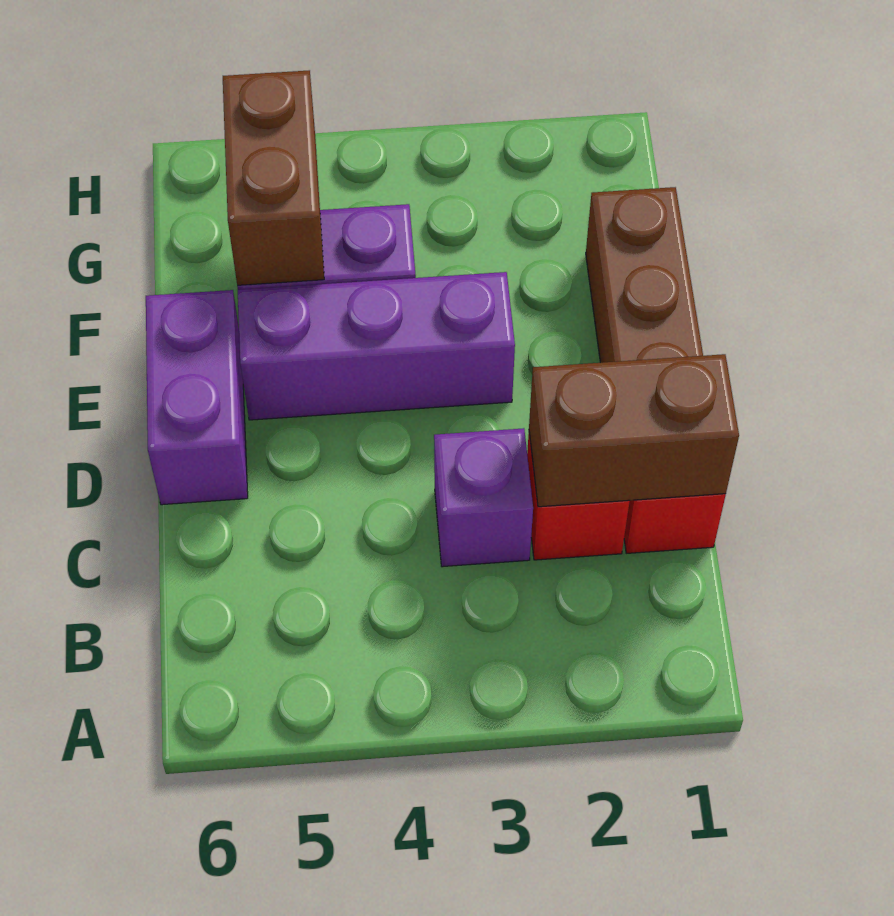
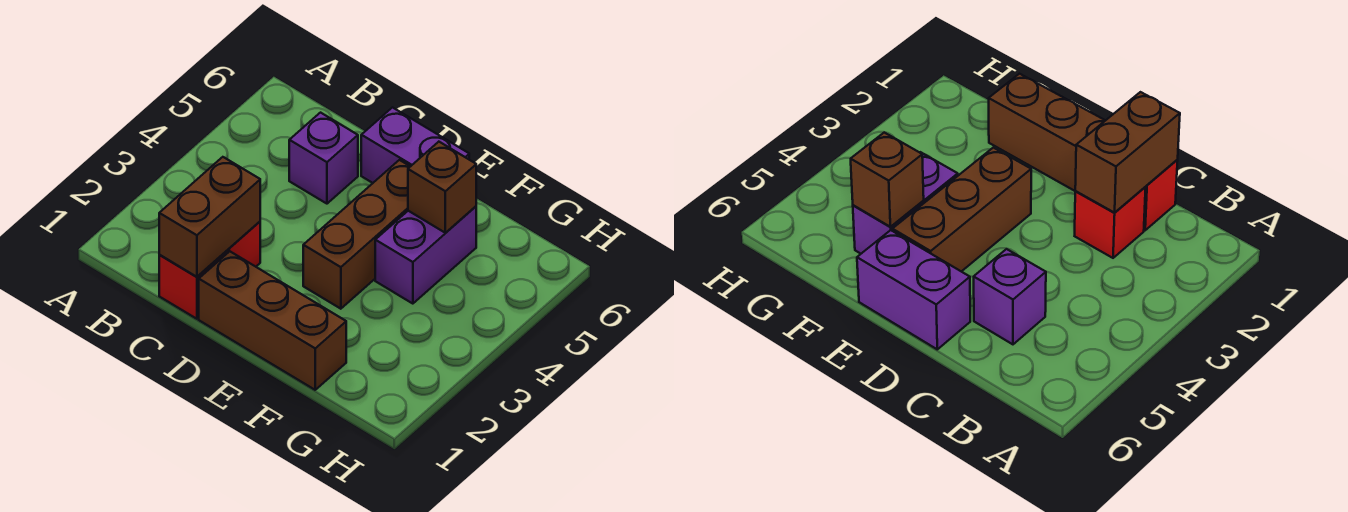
purple brick C3 level 1 -> purple brick C5 level 1
purple brick E3:E5 level 1 -> brown brick E3:E5 level 1
brown brick F5:G5 level 2 -> brown brick F5 level 2

